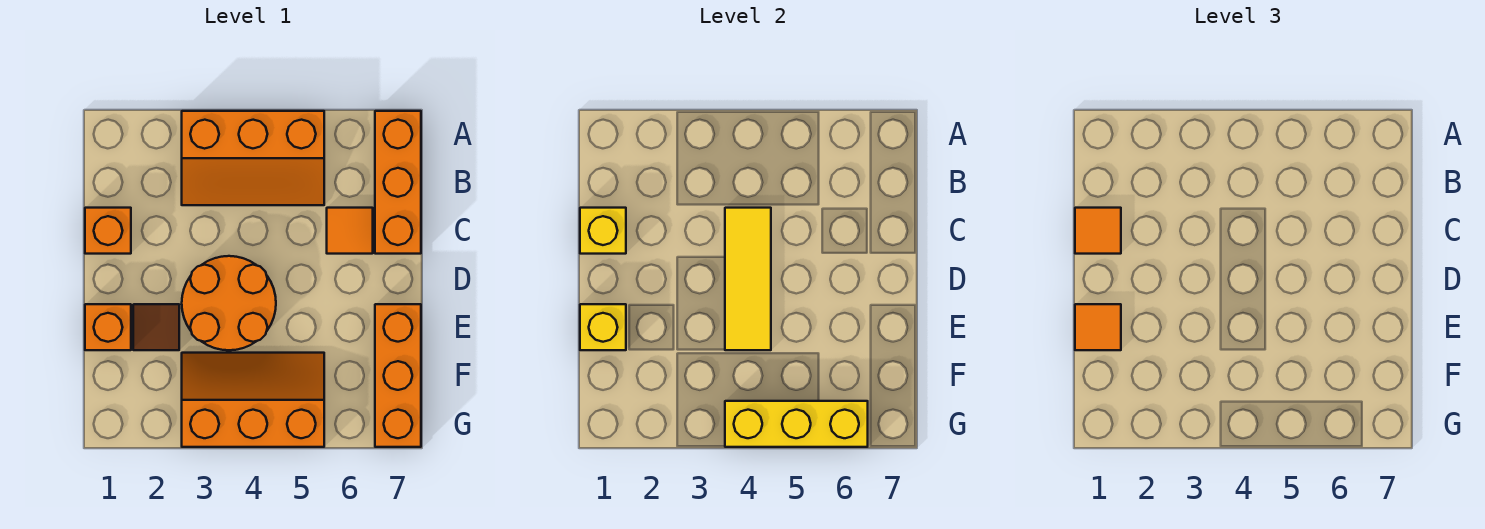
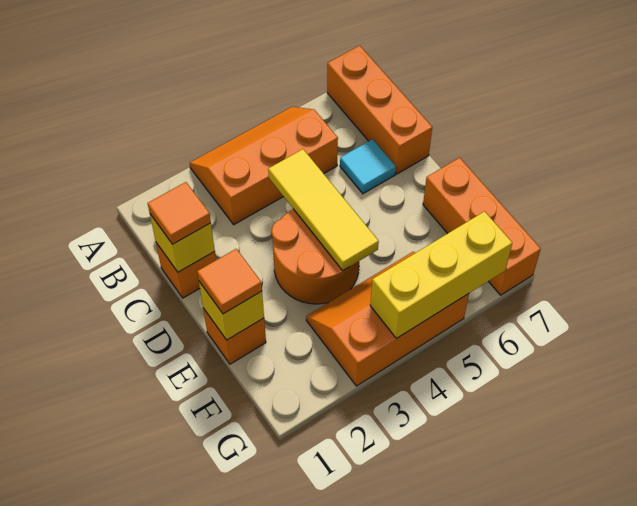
orange slope A3:B5 level 1 top A -> orange slope A3:B5 level 1 top B
orange tile C6 level 1 -> cyan tile C6 level 1
brown tile E2 level 1 -> none

